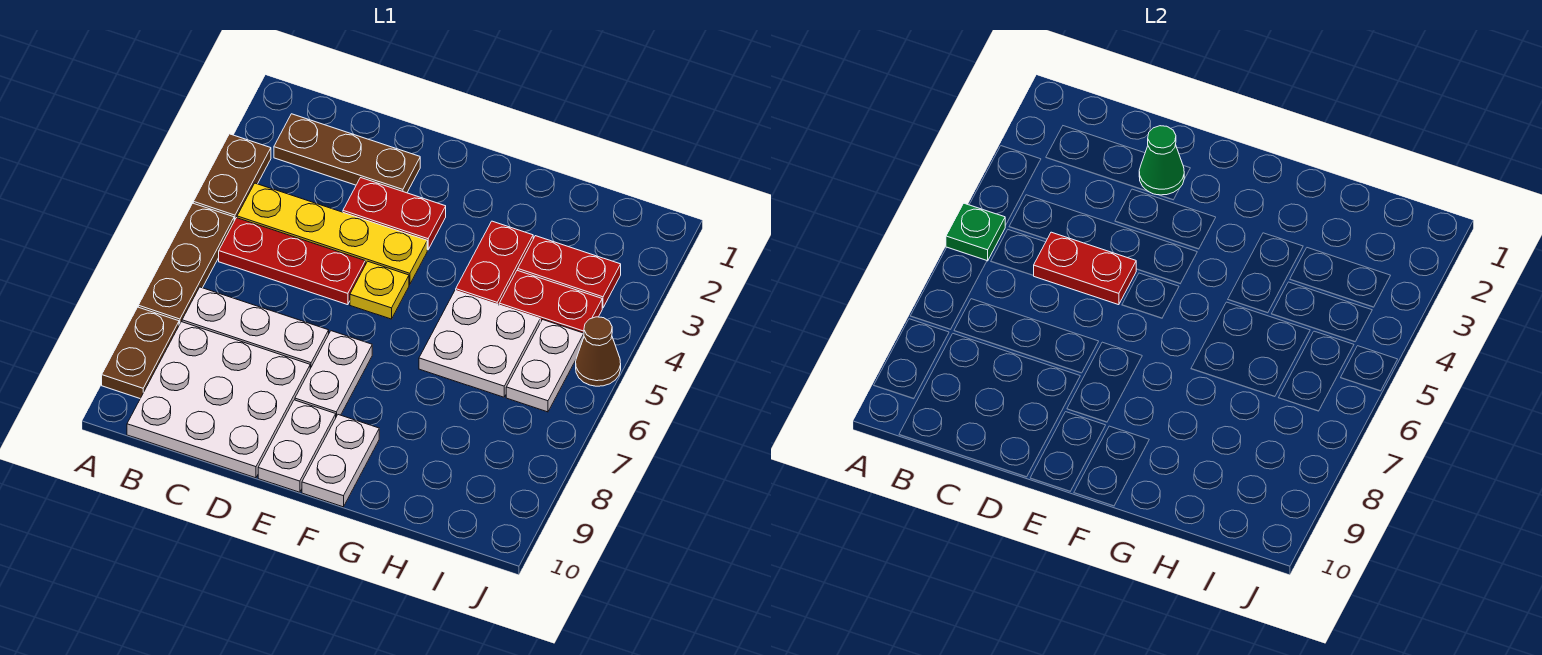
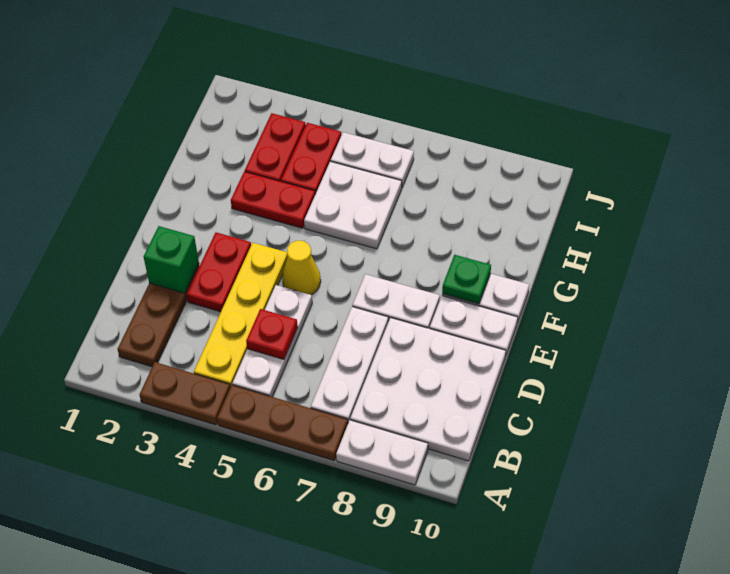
green plate A5 level 2 -> green plate F9 level 2
brown plate A8:A9 level 1 -> white plate A8:A9 level 1
red plate B5:D5 level 1 -> white plate B5:D5 level 1
red plate C5:D5 level 2 -> red plate C5 level 2
green cone D2 level 2 -> green brick D2 level 2
yellow plate E5 level 1 -> yellow cone E5 level 1
brown cone J5 level 1 -> none

